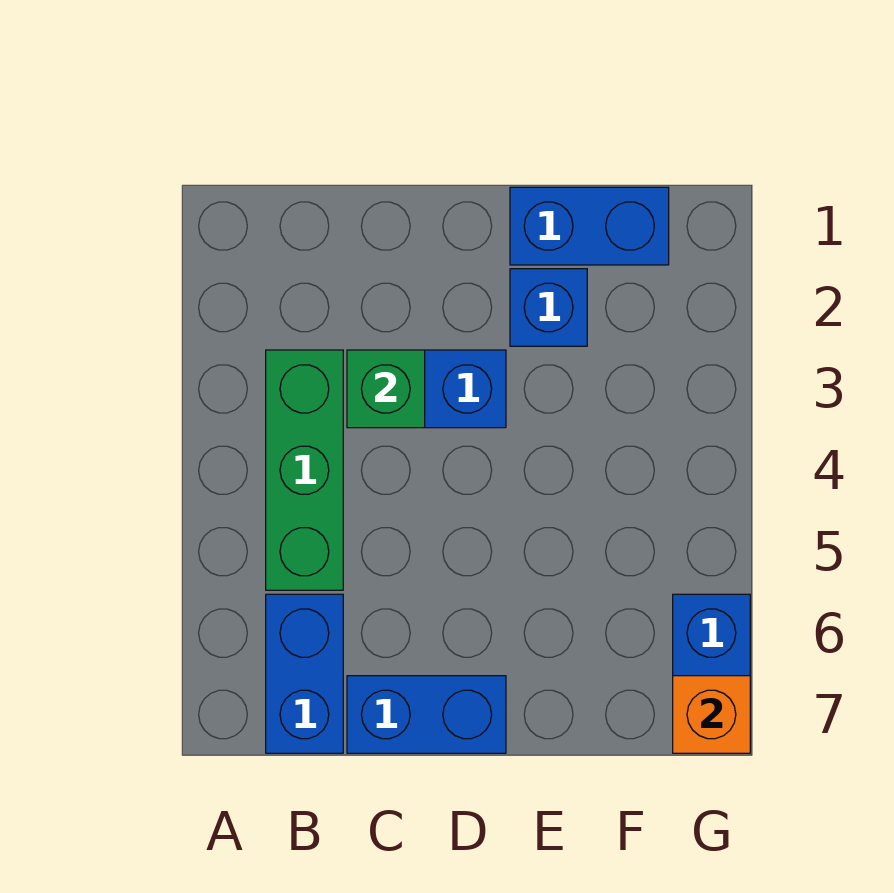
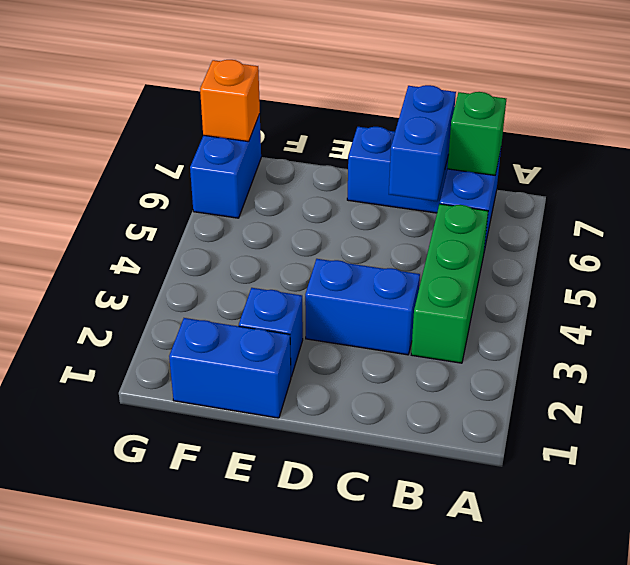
green brick C3 level 2 -> green brick B7 level 2
none -> blue brick C6:C7 level 2

